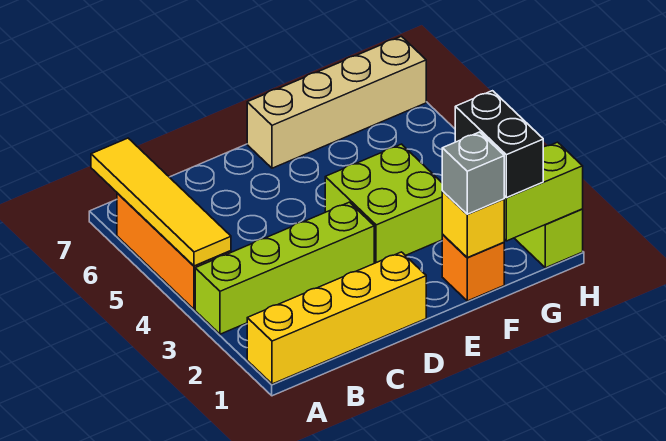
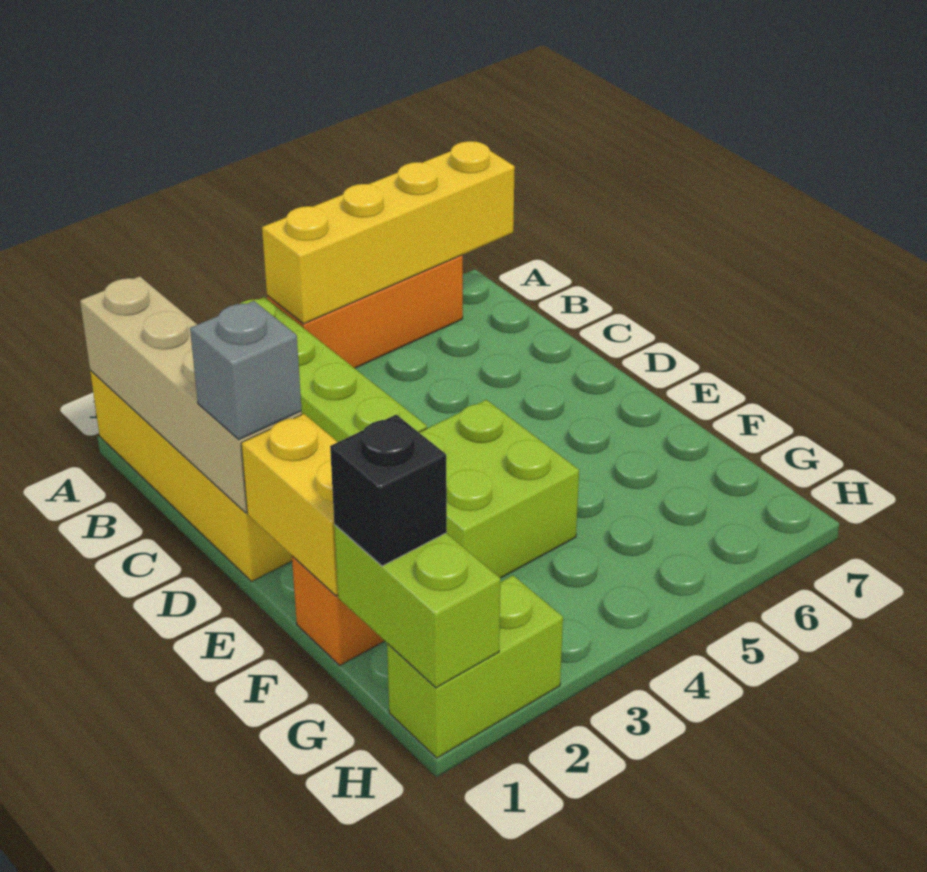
yellow tile A4:A7 level 2 -> yellow brick A4:A7 level 2
tan brick E7:H7 level 1 -> tan brick A1:D1 level 2
yellow brick F1 level 2 -> yellow brick E1:F1 level 2
grey brick F1 level 3 -> grey brick D1 level 3
black brick G1:G2 level 3 -> black brick G1 level 3

